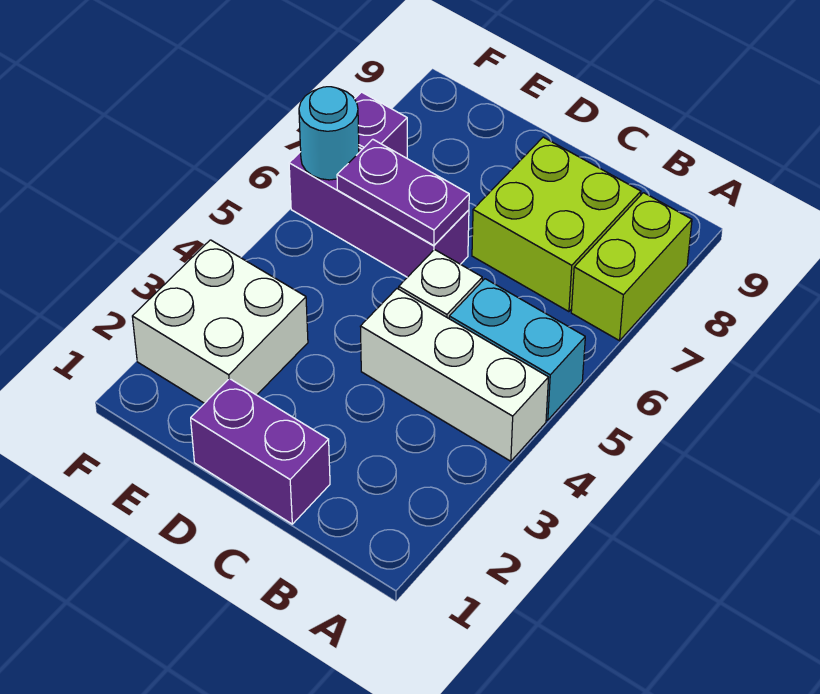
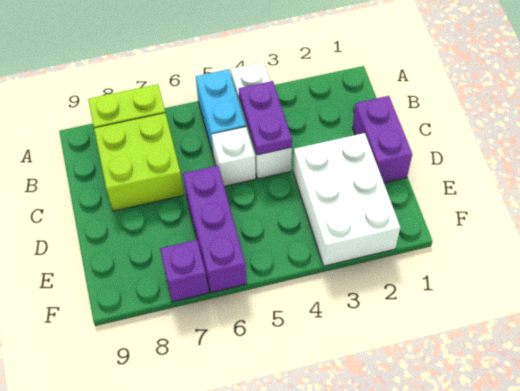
purple plate D6:E6 level 2 -> purple plate B4:C4 level 2
white brick E2:F3 level 1 -> white brick D2:F3 level 1
cyan round brick F6 level 2 -> none

